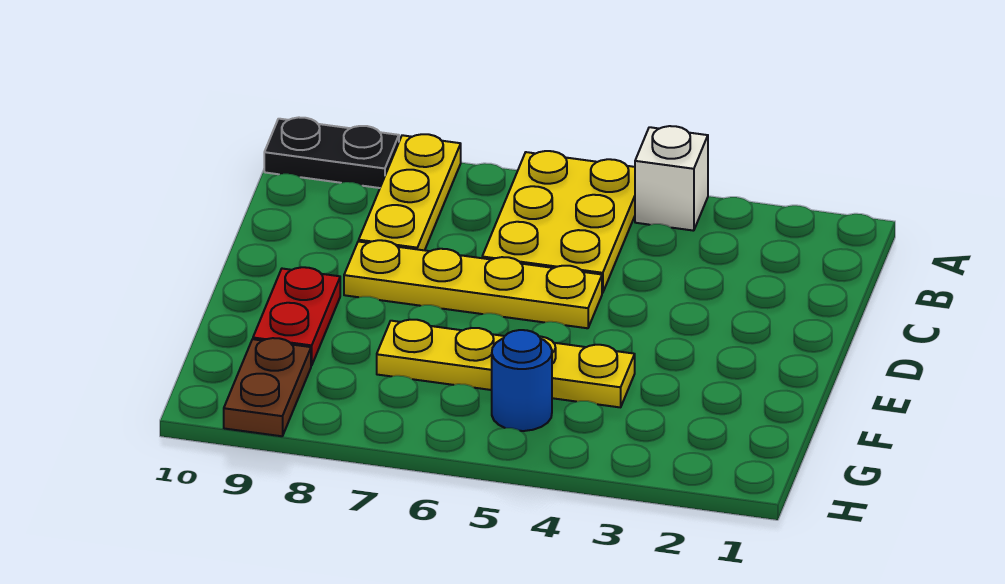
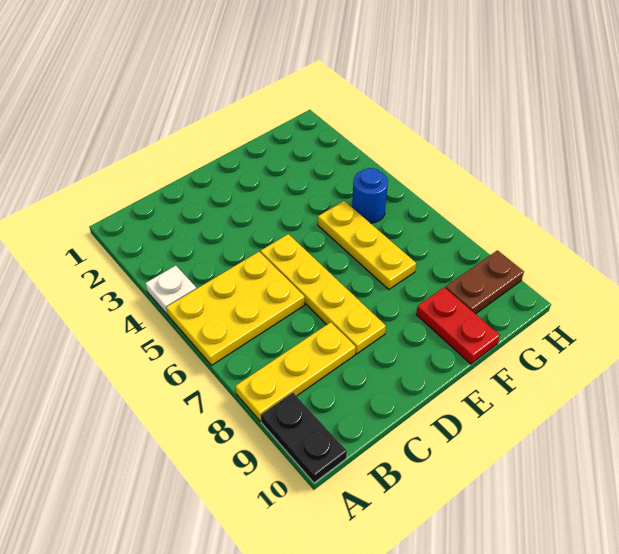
white brick A4 level 1 -> white plate A4 level 1
red plate E9:F9 level 1 -> red plate F9:F10 level 1
yellow plate F4:F7 level 1 -> yellow plate F5:F7 level 1

